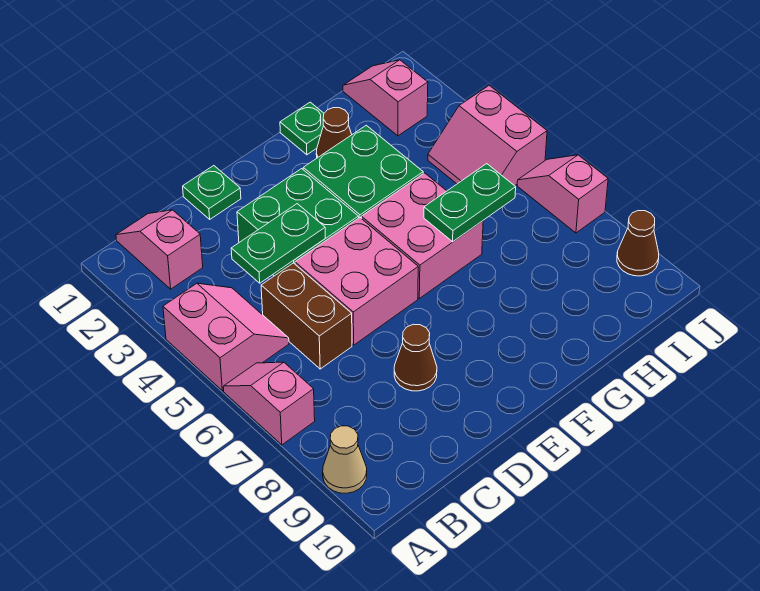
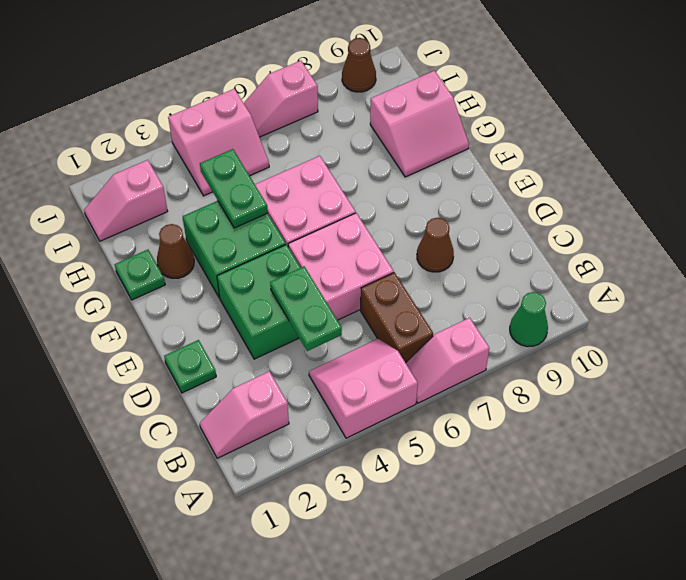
tan cone A9 level 1 -> green cone A9 level 1
brown brick C5:C6 level 1 -> brown brick B6:C6 level 1
green plate G6:H6 level 2 -> green plate G4:H4 level 2
none -> pink slope G9:H10 level 1 top H

